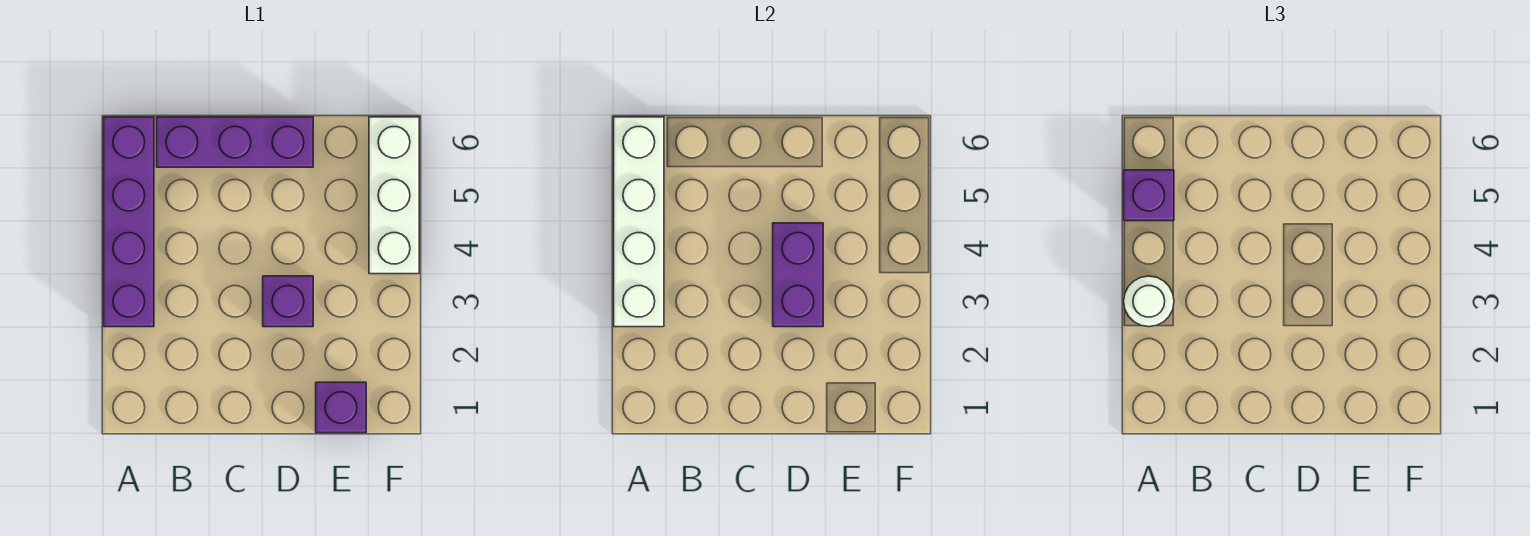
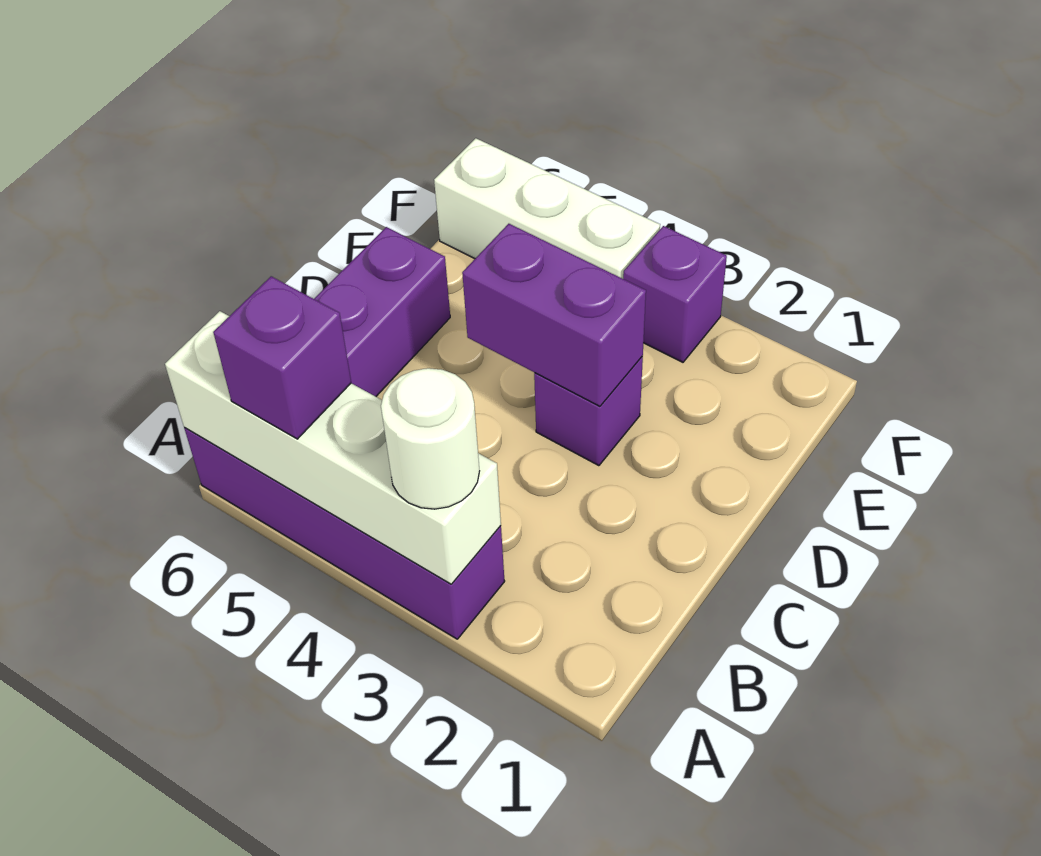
purple brick E1 level 1 -> purple brick F3 level 1

